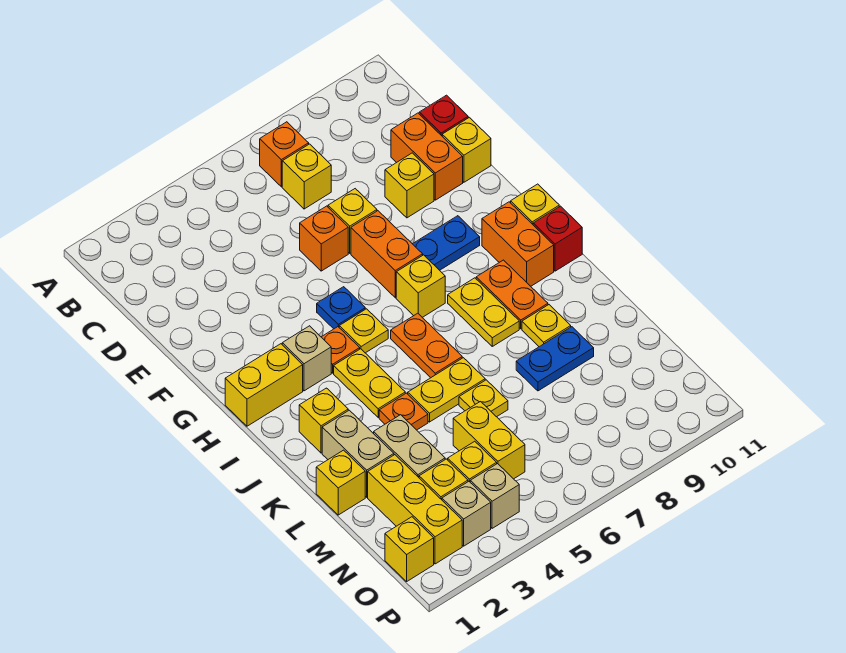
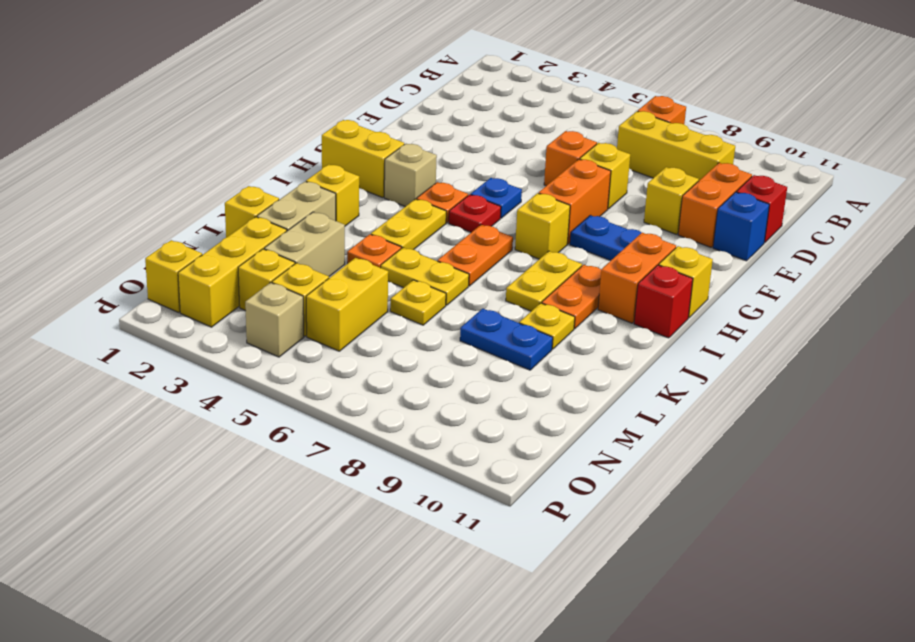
yellow brick C7 level 1 -> yellow brick C7:C9 level 1
yellow brick E11 level 1 -> blue brick E11 level 1
yellow plate H5 level 1 -> red plate H5 level 1
tan brick O3 level 1 -> none

